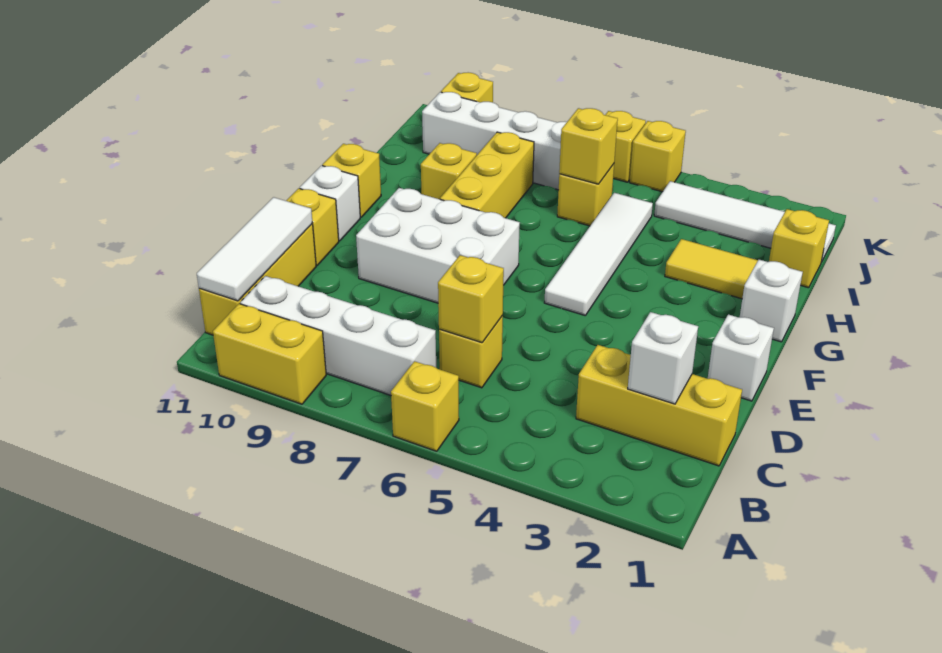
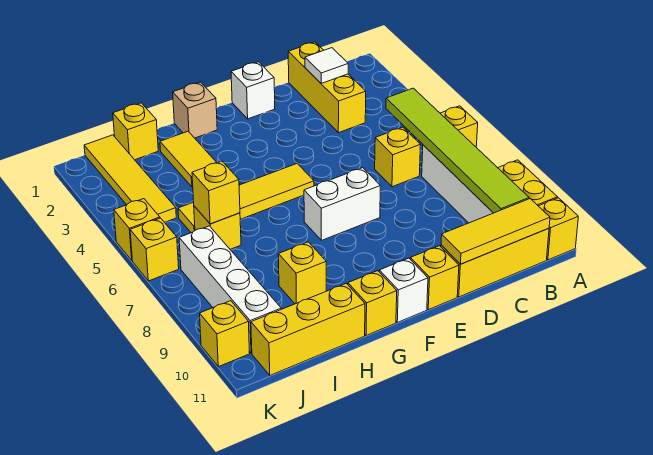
none -> lime tile B5:B10 level 2
white tile B11:D11 level 2 -> yellow tile B11:D11 level 2
white brick C2 level 2 -> white tile C2 level 2
yellow brick C6 level 2 -> yellow brick A11 level 1
white brick E7:F9 level 1 -> white brick E7:F7 level 1
white tile F5:I5 level 1 -> yellow tile F5:I5 level 1
white brick G1 level 1 -> tan brick G1 level 1
yellow brick G8:I8 level 1 -> yellow brick H11:J11 level 1
white tile J1:J4 level 1 -> yellow tile J1:J4 level 1

